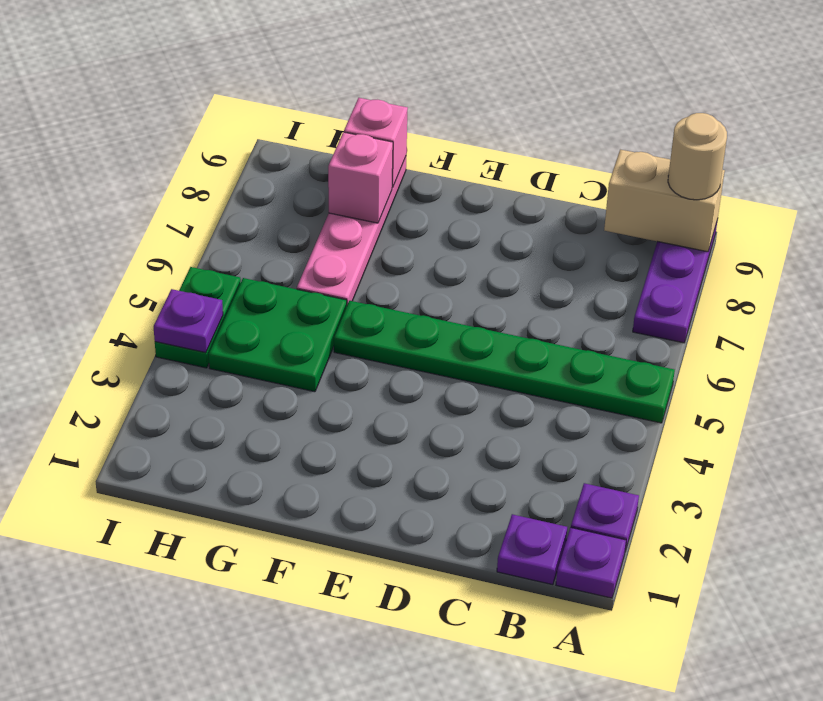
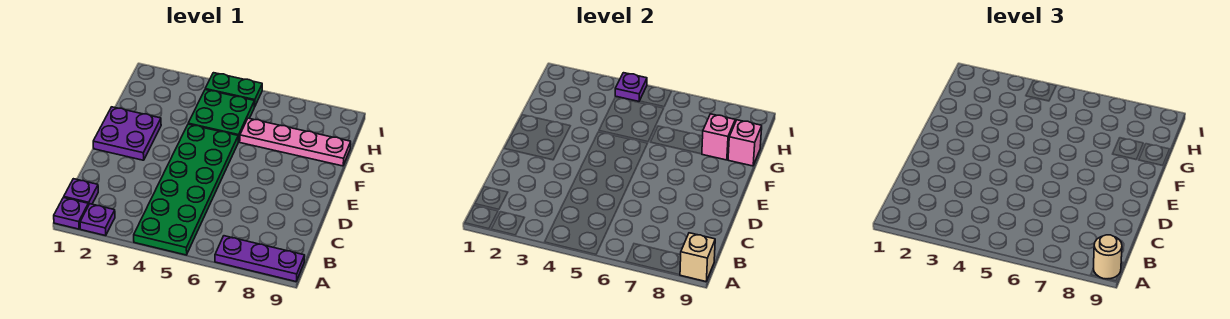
green plate A5:F5 level 1 -> green plate A4:F5 level 1
tan brick A9:B9 level 2 -> tan brick A9 level 2
none -> purple plate E1:F2 level 1

